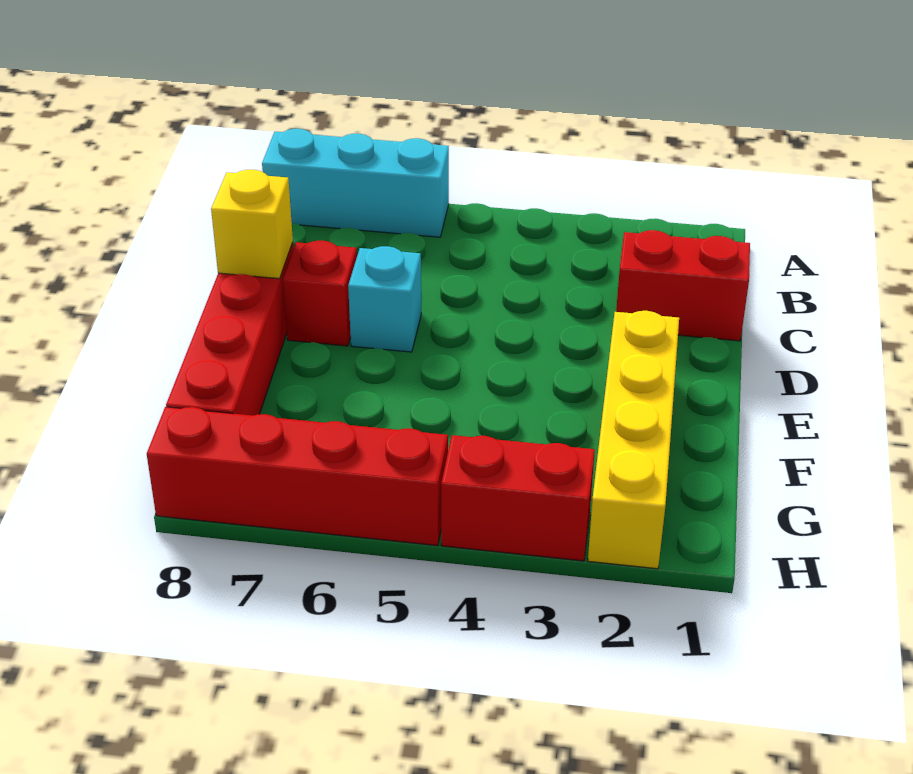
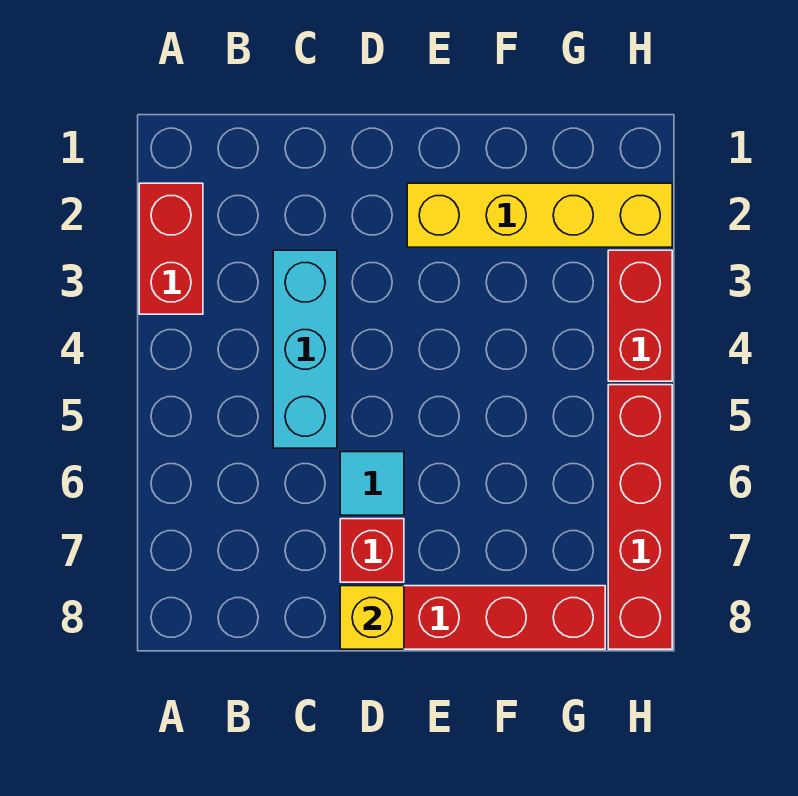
cyan brick A6:A8 level 1 -> cyan brick C3:C5 level 1
red brick C1:C2 level 1 -> red brick A2:A3 level 1
cyan brick D6 level 1 -> cyan tile D6 level 1

